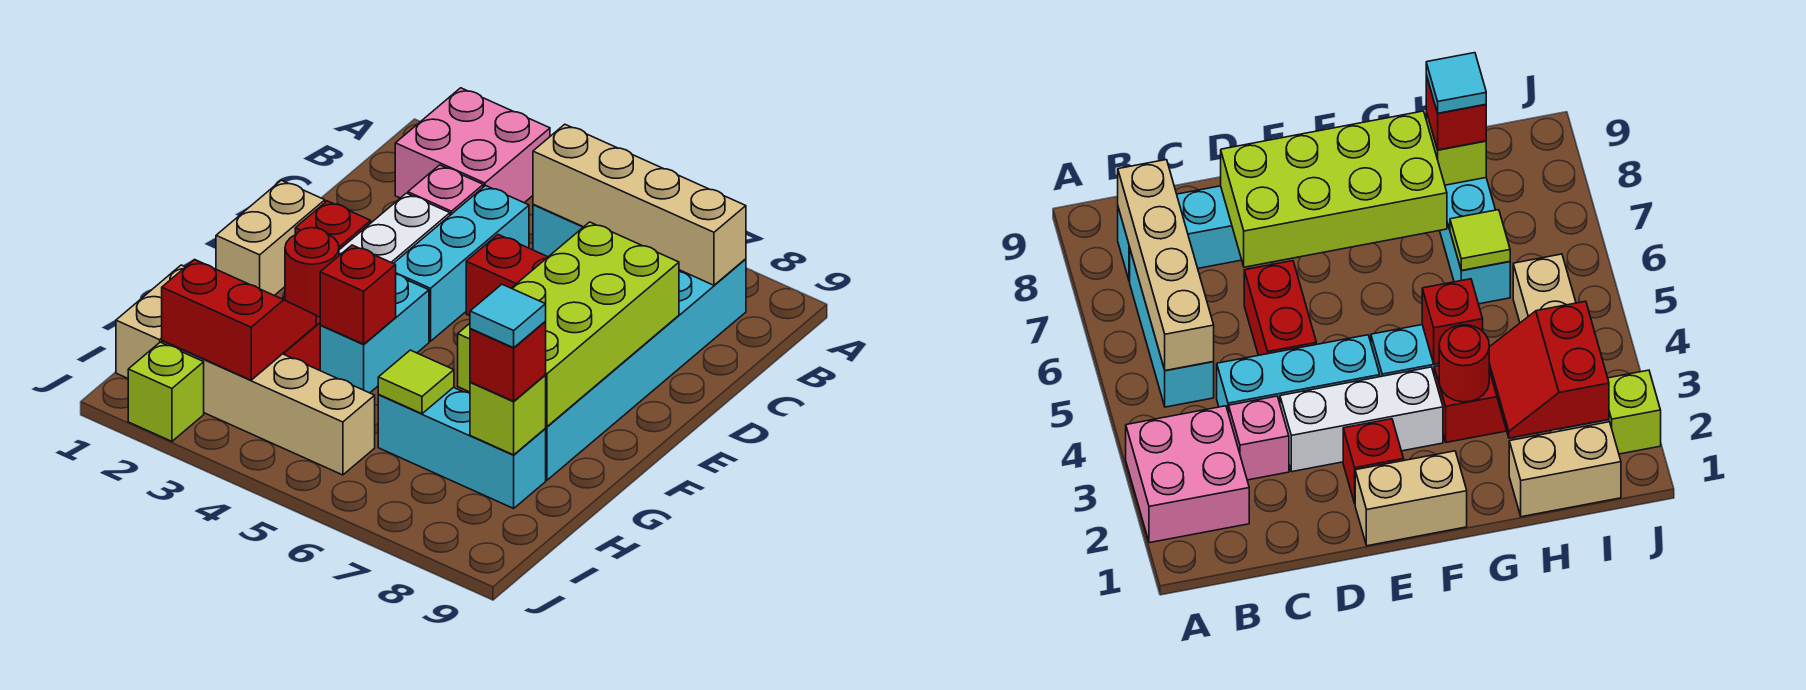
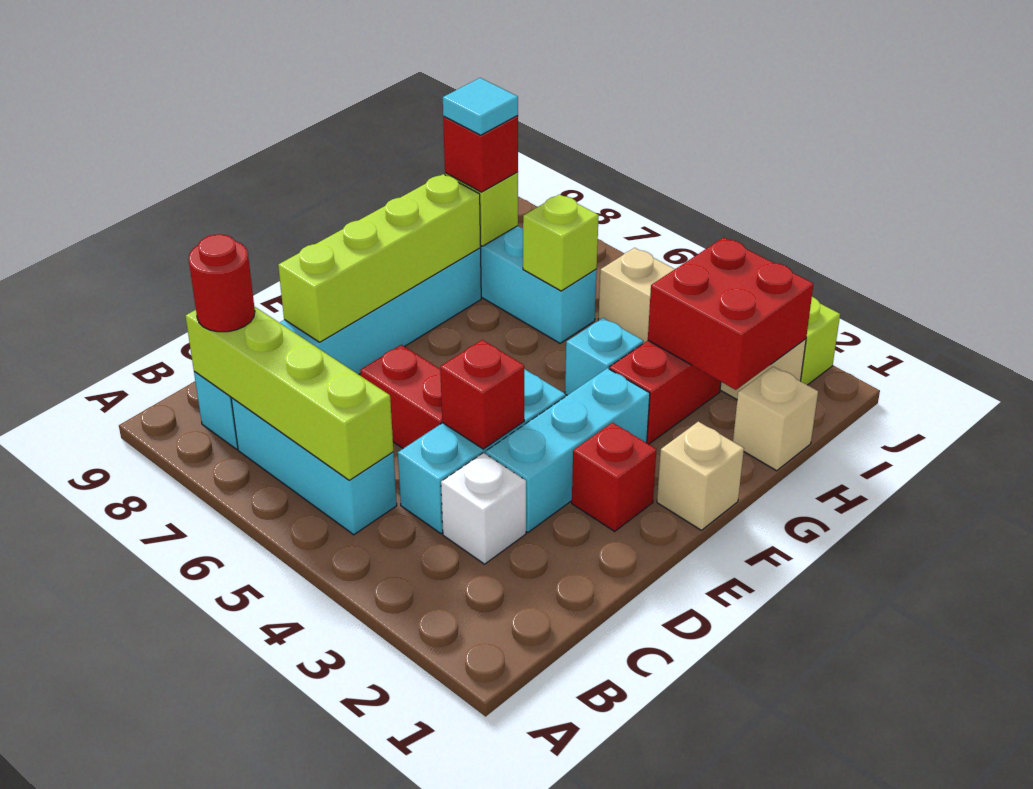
pink brick A2:B3 level 1 -> none
tan brick B5:B8 level 2 -> lime brick B5:B8 level 2
pink brick C3 level 1 -> white brick C3 level 1
white brick D3:F3 level 1 -> cyan brick D3:F3 level 1
lime brick D7:G8 level 2 -> lime brick D8:G8 level 2
tan brick E1:F1 level 1 -> tan brick F1 level 1
cyan brick F4:G4 level 1 -> cyan brick G4 level 1
red round brick G3 level 2 -> red round brick B8 level 3
red brick G4 level 2 -> red brick D4 level 2
tan brick H1:I1 level 1 -> tan brick H1 level 1
red slope H2:I3 level 2 top I -> red brick H2:I3 level 2
lime tile H6 level 2 -> lime brick H6 level 2

